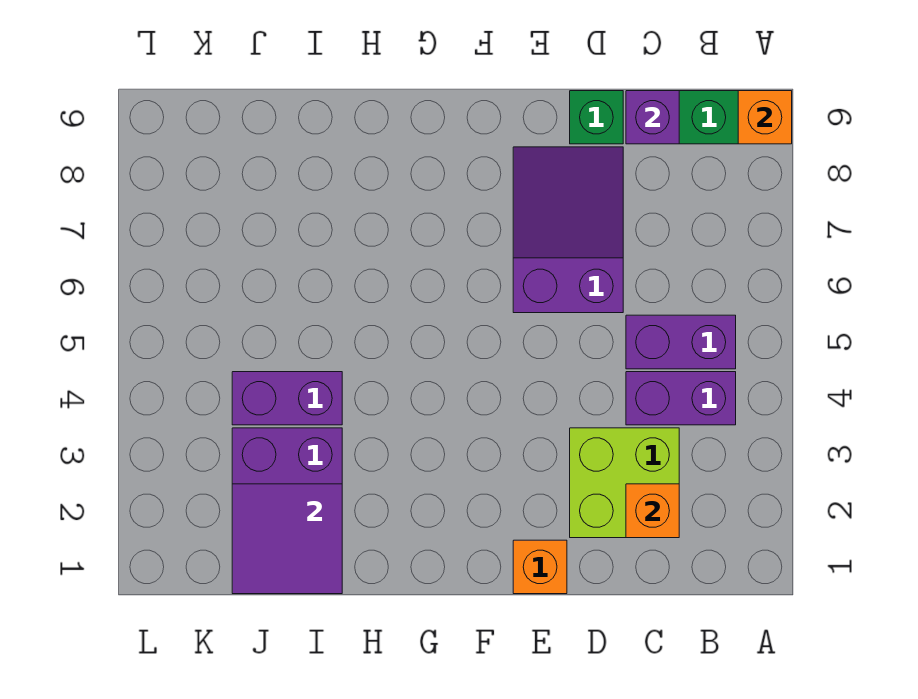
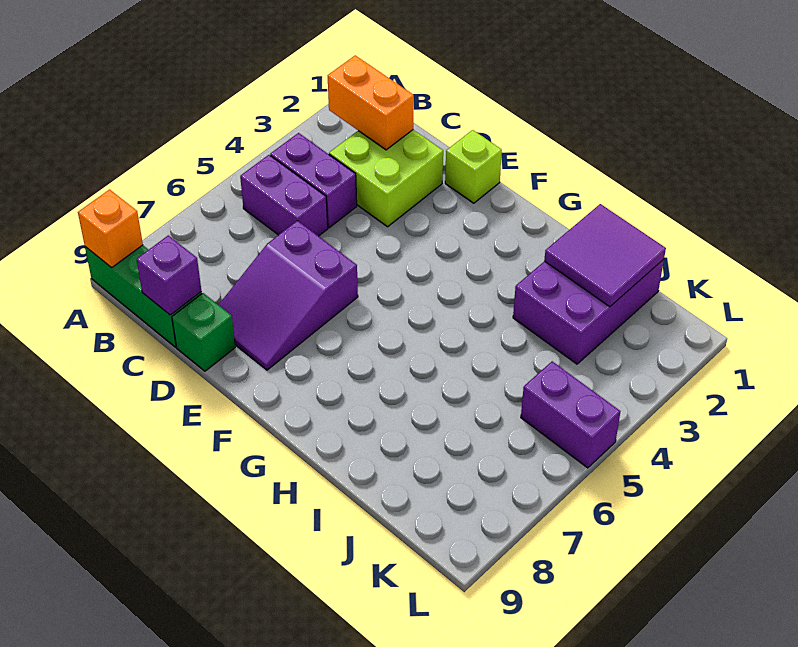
orange brick C2 level 2 -> orange brick B2:C2 level 2
orange brick E1 level 1 -> lime brick E1 level 1
purple brick I4:J4 level 1 -> purple brick K5:L5 level 1

